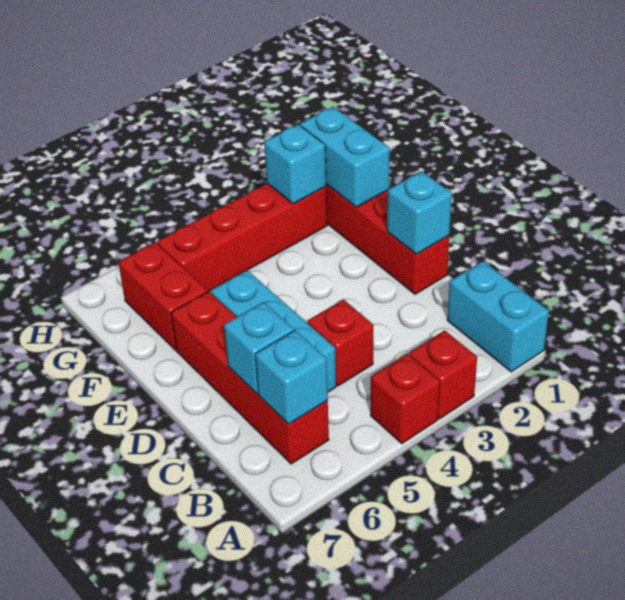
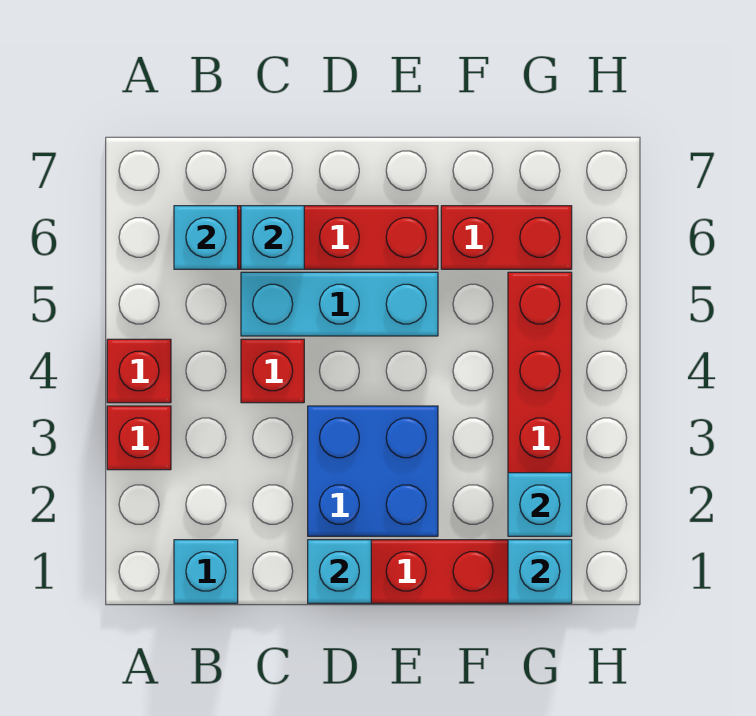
cyan brick A1:B1 level 1 -> cyan brick B1 level 1
none -> blue brick D2:E3 level 1
cyan brick F1:G1 level 2 -> cyan brick G1 level 2

